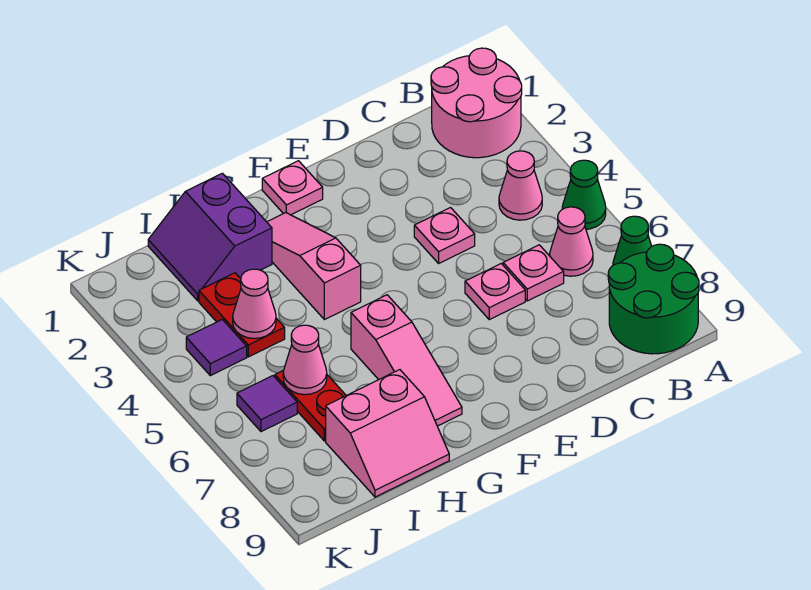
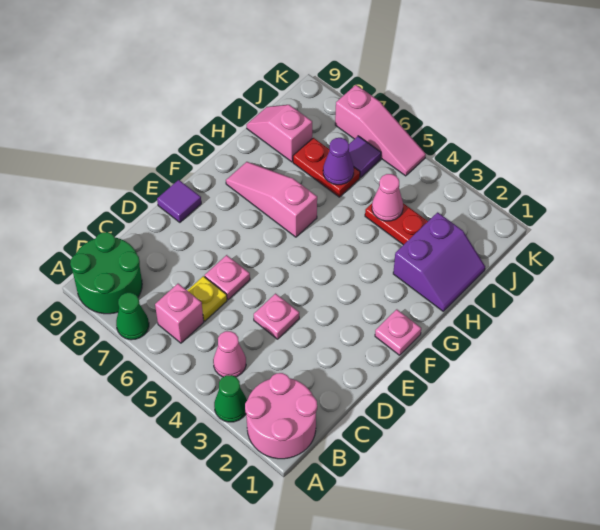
green cone A5 level 1 -> green cone A3 level 1
pink cone B6 level 1 -> pink brick B6 level 1
pink plate C6 level 1 -> yellow plate C6 level 1
pink slope G2:G4 level 1 top 4 -> pink slope K5:K7 level 1 top 7
purple slope H1:I2 level 1 top H -> purple slope H1:I2 level 1 top 2
pink slope H8:I9 level 1 top 8 -> pink slope I8:I9 level 1 top 8
pink cone I6 level 2 -> purple cone I6 level 2
purple tile J4 level 1 -> purple tile E9 level 1

